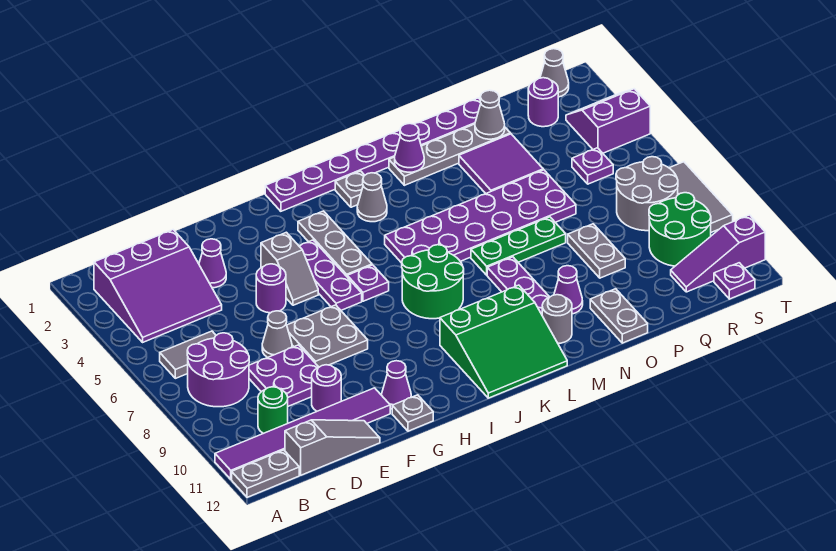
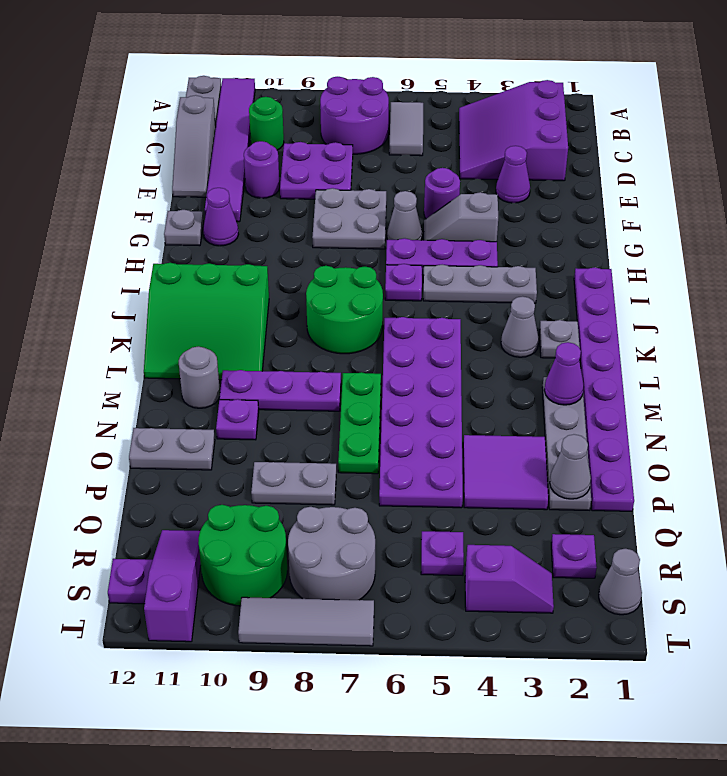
grey cone E7 level 1 -> grey cone G6 level 1
green slope J10:L12 level 1 top 10 -> green slope J10:L12 level 1 top J
purple cone N10 level 1 -> purple plate N10 level 1
purple round brick R2 level 1 -> purple plate R2 level 1
purple slope S3:T4 level 1 top 4 -> purple slope S3:S4 level 1 top 4

